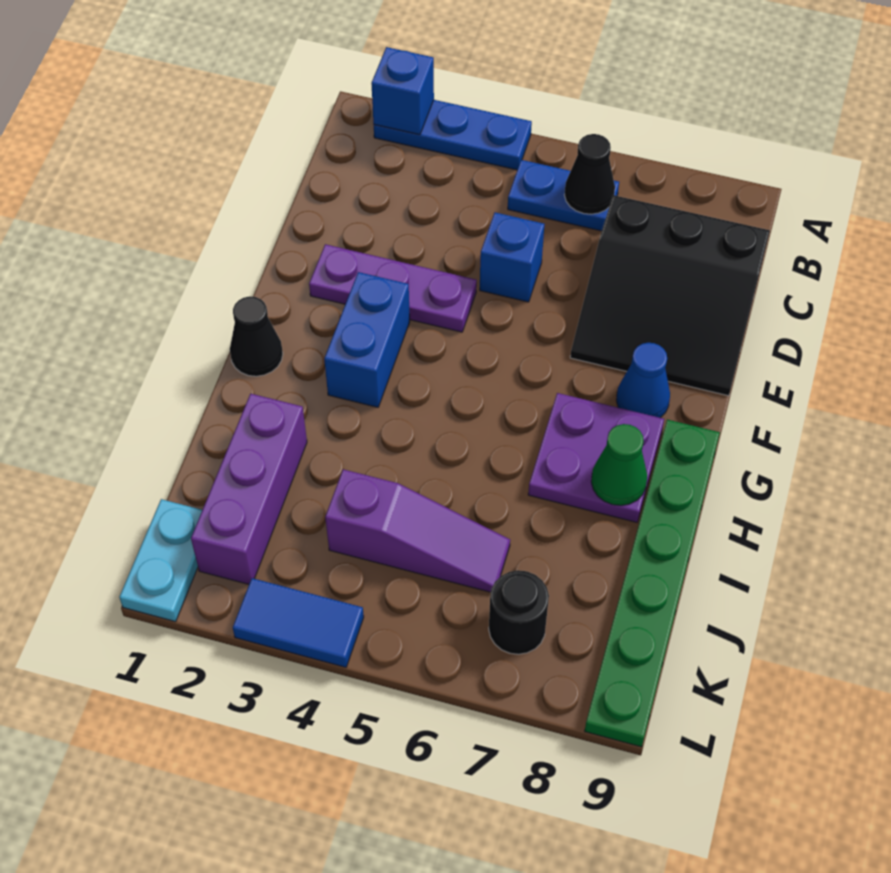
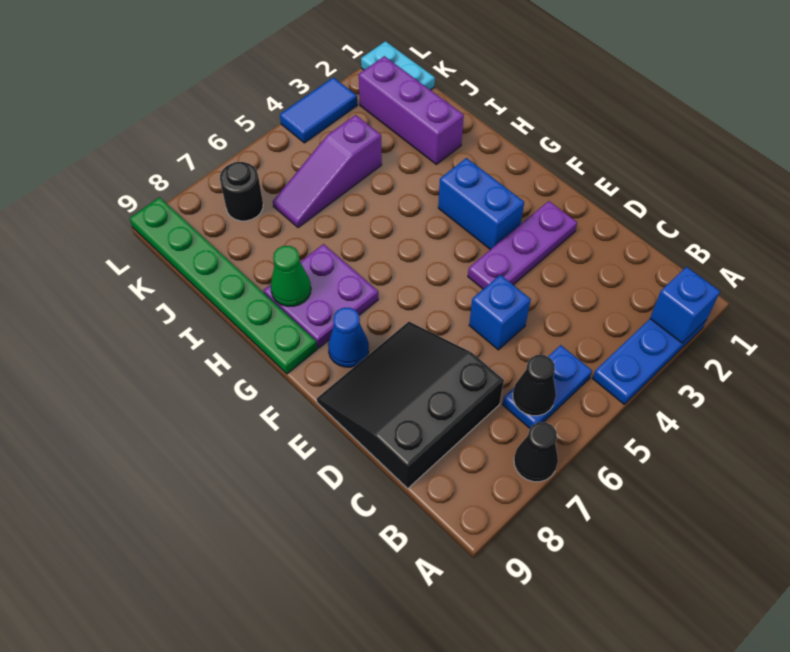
black cone G1 level 1 -> black cone A7 level 1

